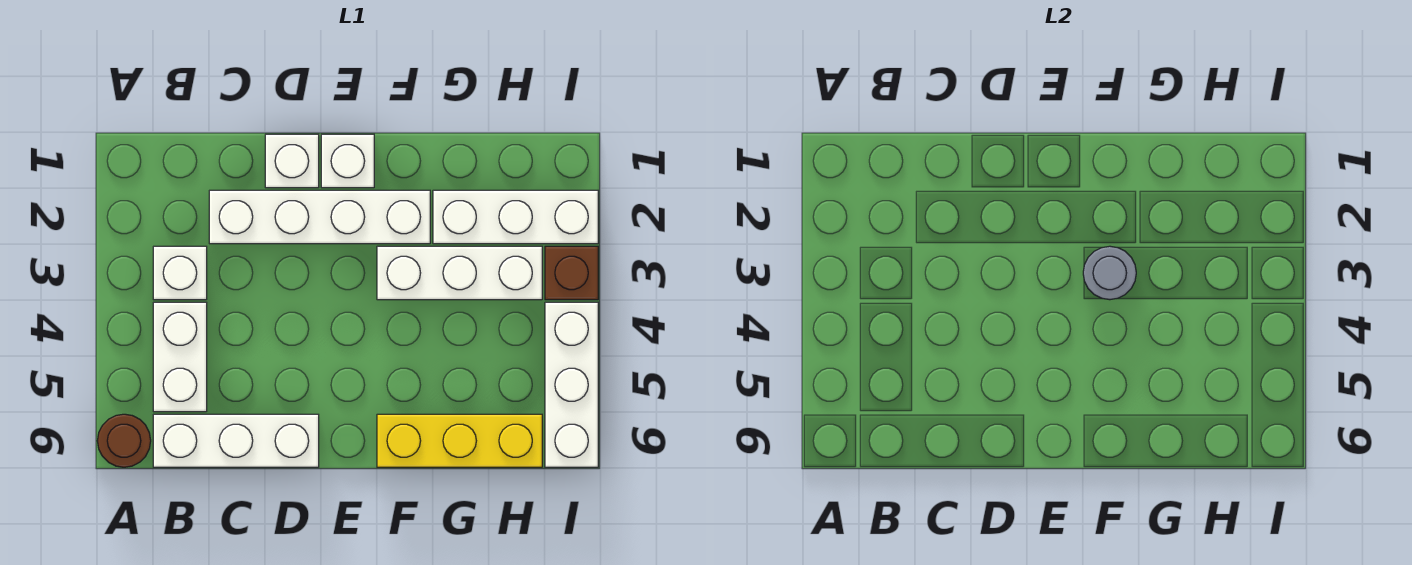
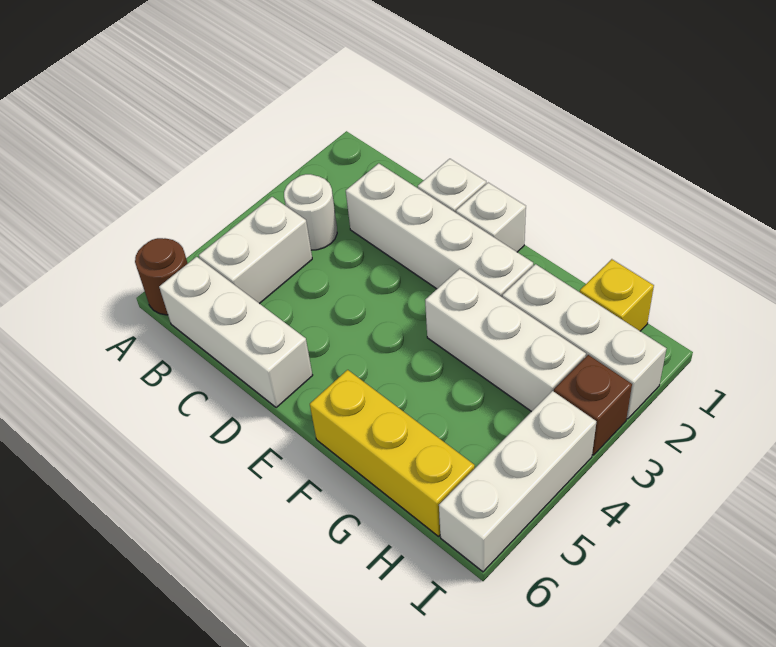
white brick B3 level 1 -> white round brick B3 level 1
grey round brick F3 level 2 -> none
none -> yellow brick H1 level 1

